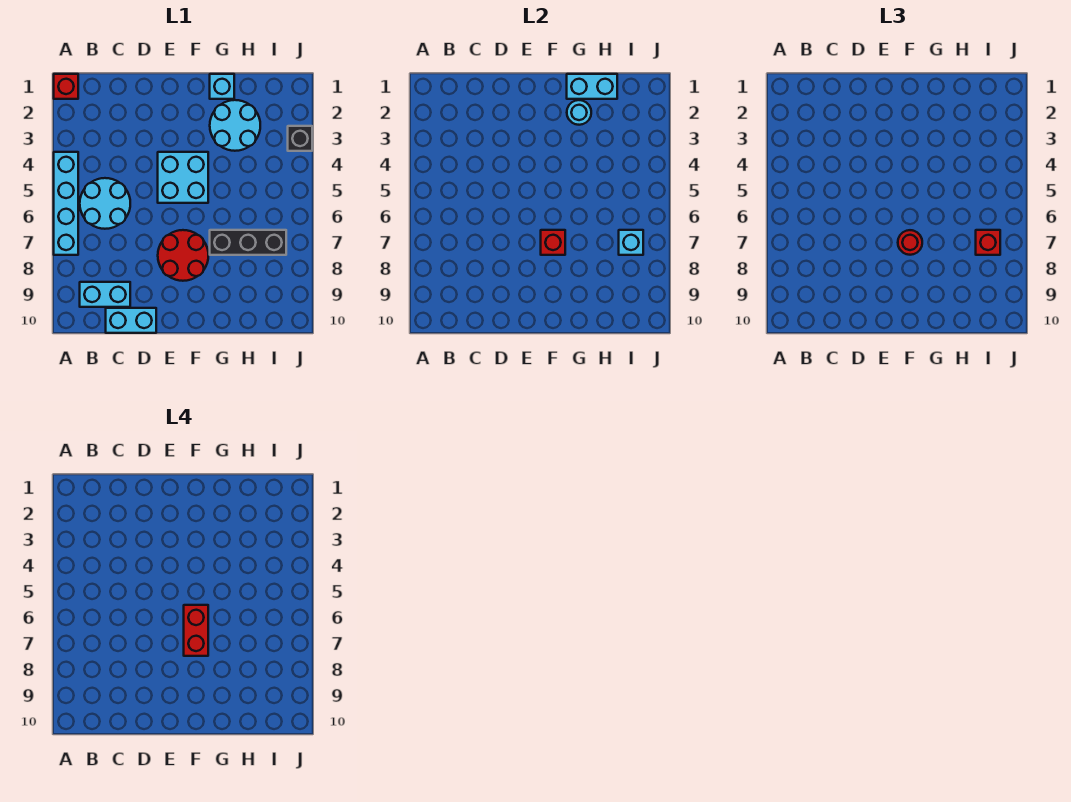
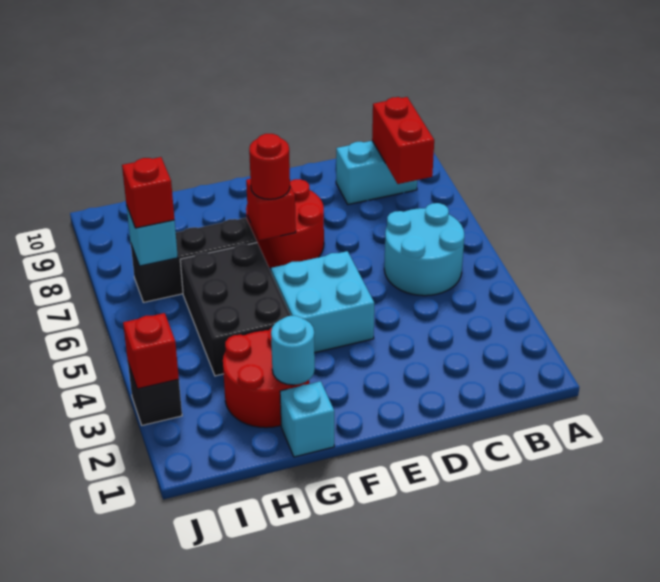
red brick A1 level 1 -> red brick J3 level 2
cyan brick A4:A7 level 1 -> none
cyan brick C10:D10 level 1 -> none
red brick F6:F7 level 4 -> red brick B8:B9 level 2
cyan brick G1:H1 level 2 -> none
cyan round brick G2:H3 level 1 -> red round brick G2:H3 level 1
none -> black brick G4:H6 level 1

